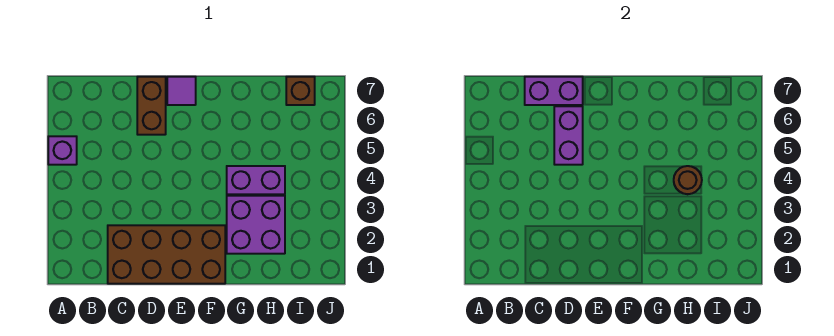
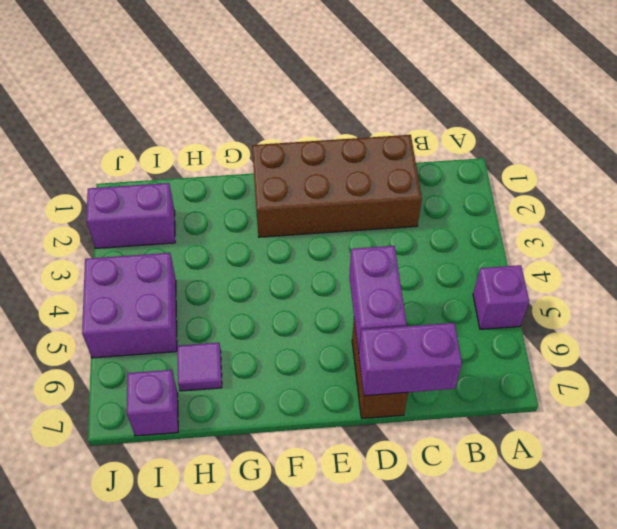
purple tile E7 level 1 -> purple tile H6 level 1
purple brick G2:H3 level 1 -> purple brick I4:J5 level 1
purple brick G4:H4 level 1 -> purple brick I2:J2 level 1
brown round brick H4 level 2 -> none
brown brick I7 level 1 -> purple brick I7 level 1

